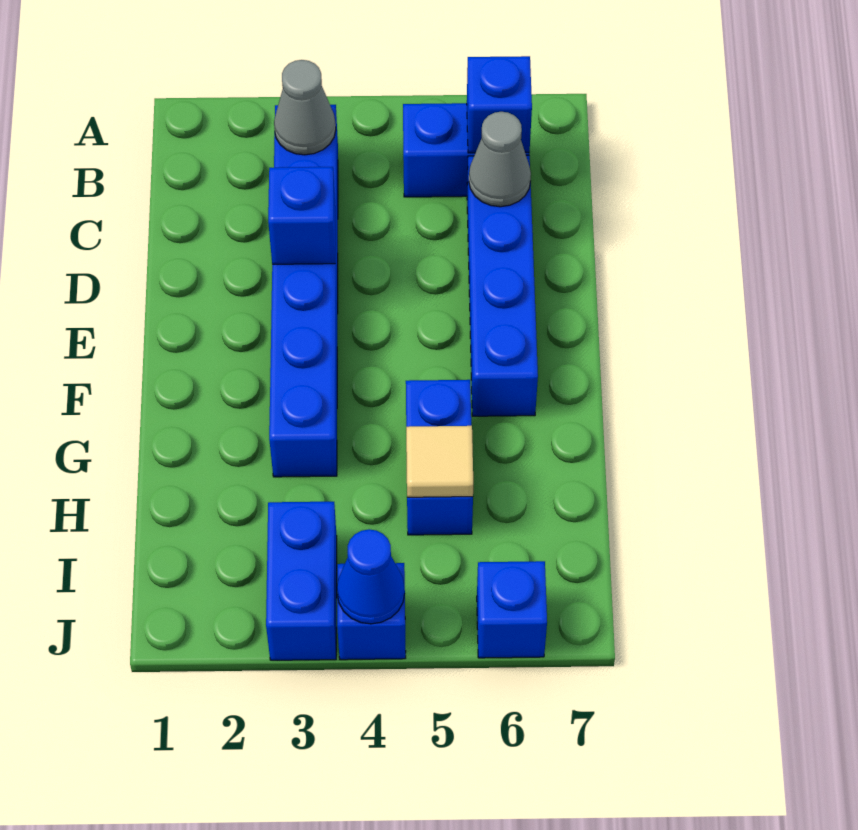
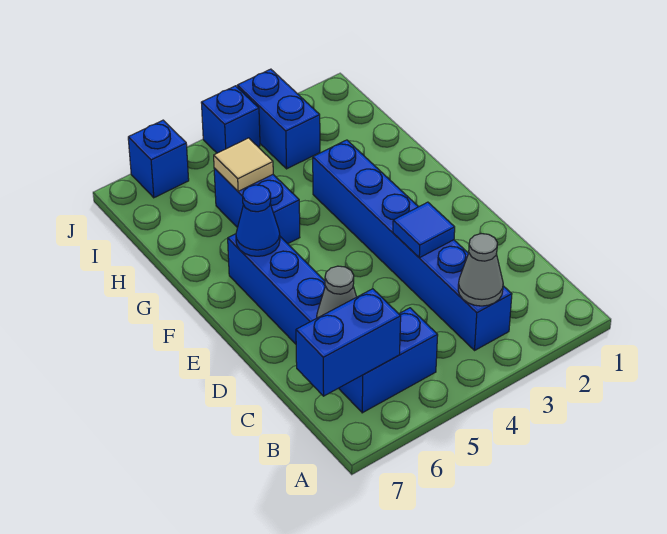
blue brick B6 level 2 -> blue brick B6:B7 level 2
blue brick D3 level 2 -> blue tile D3 level 2
blue cone J4 level 2 -> blue cone F6 level 2

